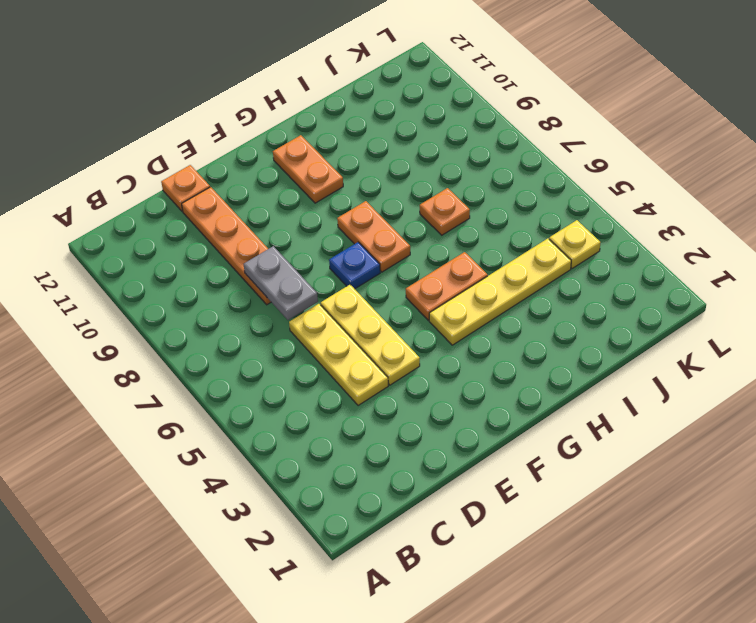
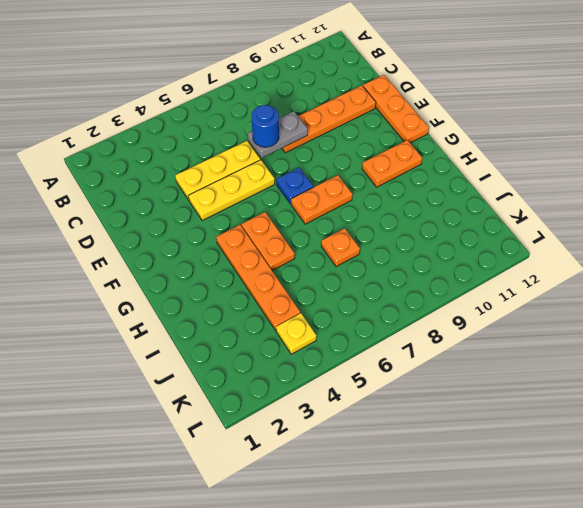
none -> blue round brick D7 level 3
orange plate D12 level 1 -> orange plate D12:F12 level 1
yellow plate G4:J4 level 1 -> orange plate G4:J4 level 1

